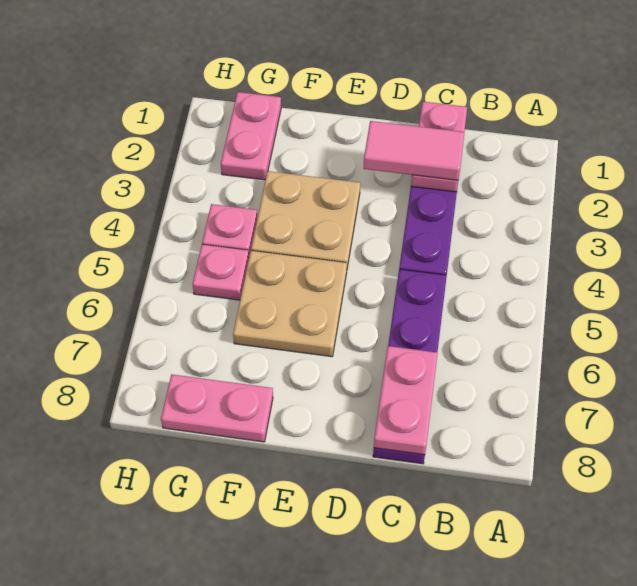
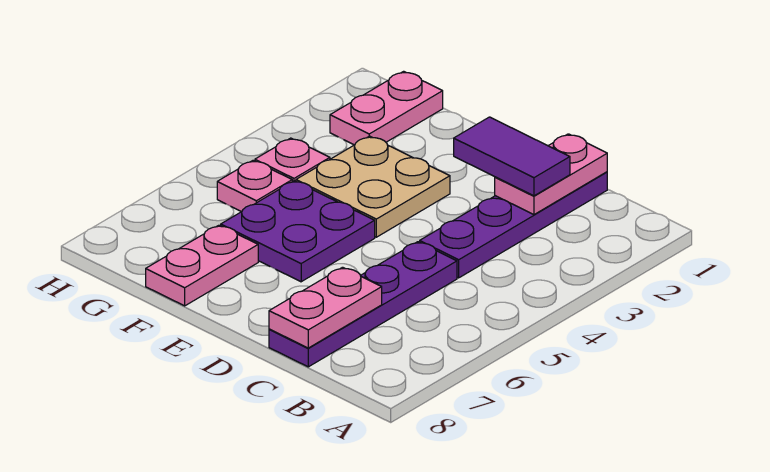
pink tile C2:D2 level 3 -> purple tile C2:D2 level 3
tan plate E5:F6 level 1 -> purple plate E5:F6 level 1
pink plate F8:G8 level 1 -> pink plate F7:F8 level 1

